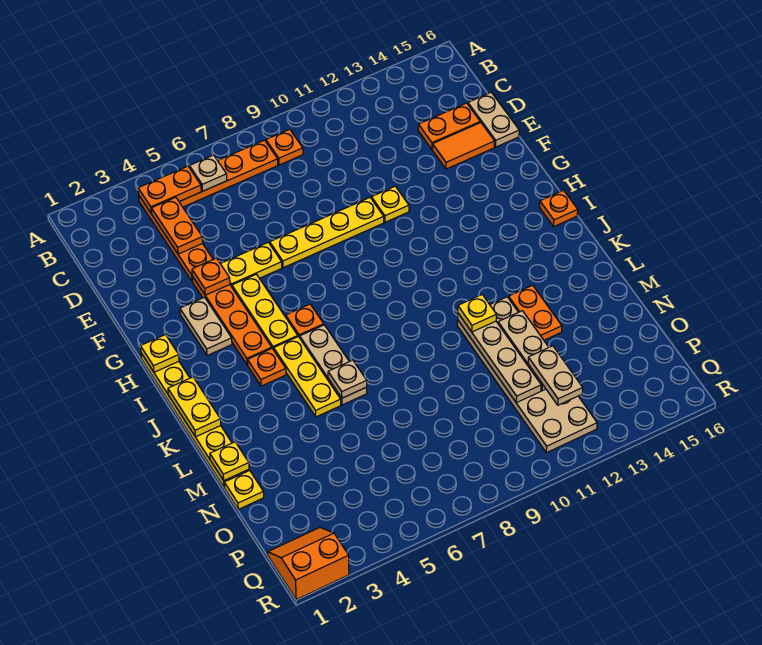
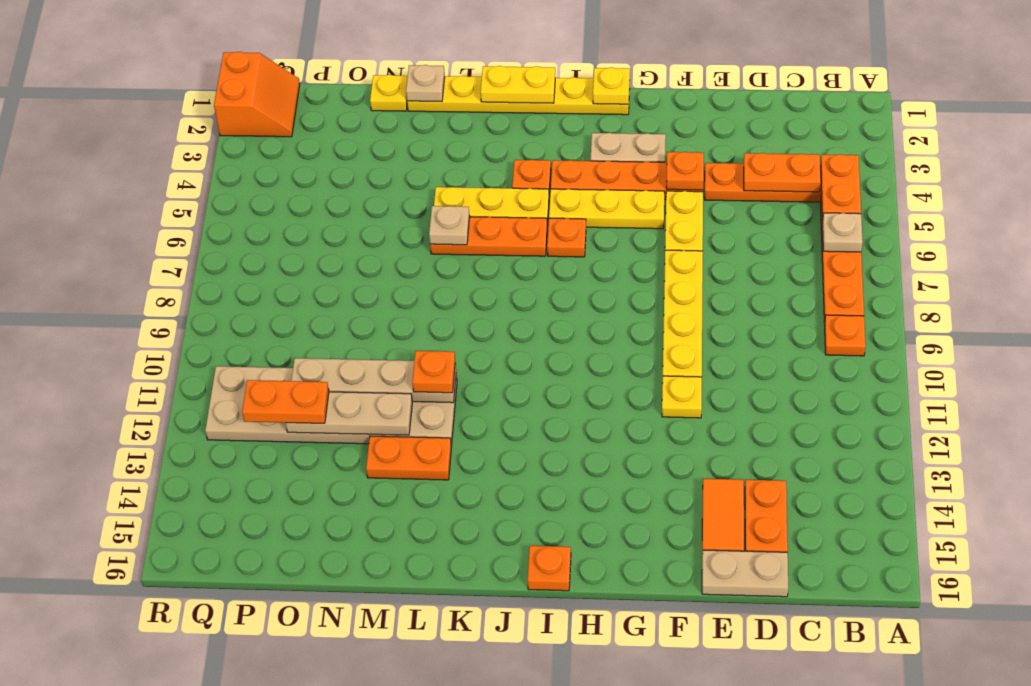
tan plate J6:L6 level 1 -> orange plate J6:L6 level 1
yellow plate L11 level 3 -> orange plate L11 level 3
yellow plate M1 level 2 -> tan plate M1 level 2
tan plate O12:P12 level 3 -> orange plate O12:P12 level 3

